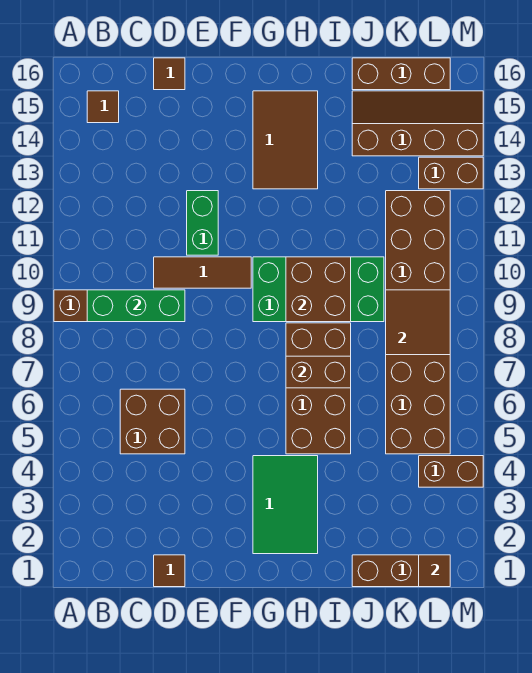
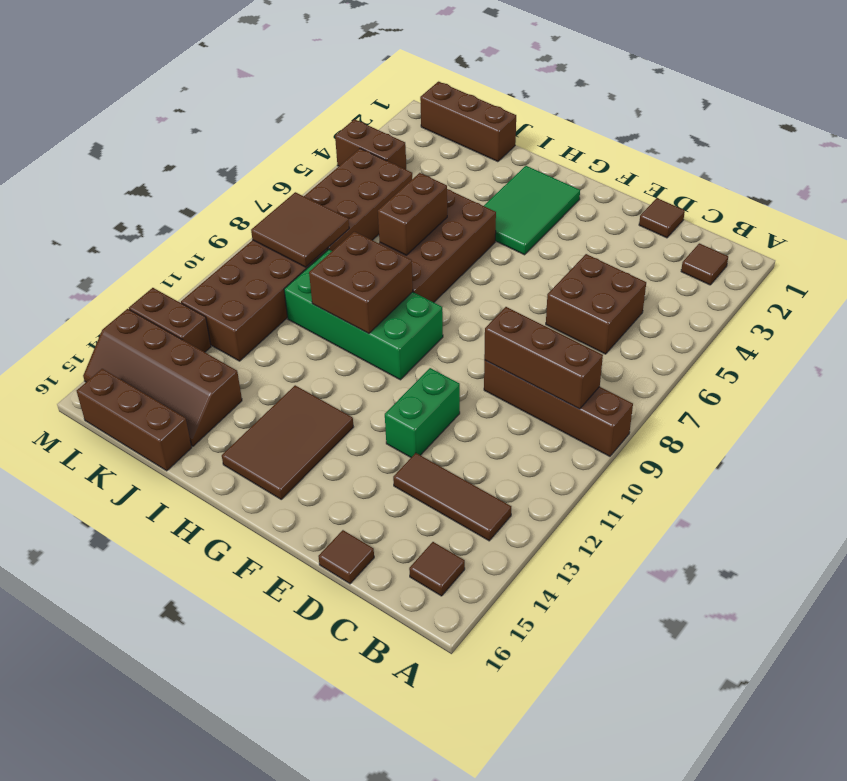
green brick B9:D9 level 2 -> brown brick B9:D9 level 2
brown tile D10:F10 level 1 -> brown tile B13:D13 level 1
brown brick H7:I7 level 2 -> brown brick I6:I7 level 2
brown tile L1 level 2 -> brown tile B2 level 1

